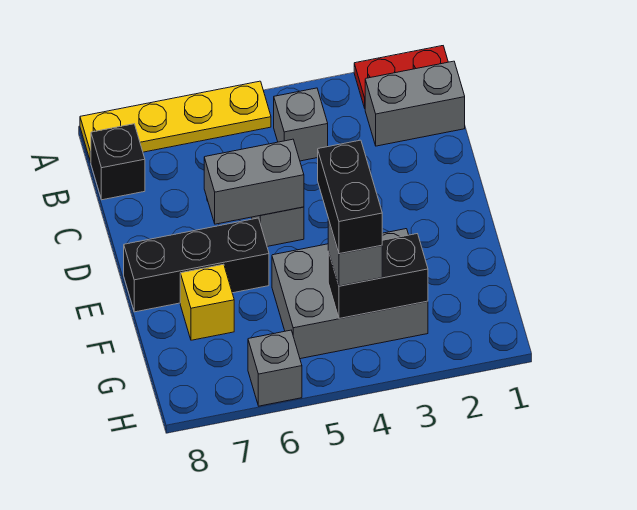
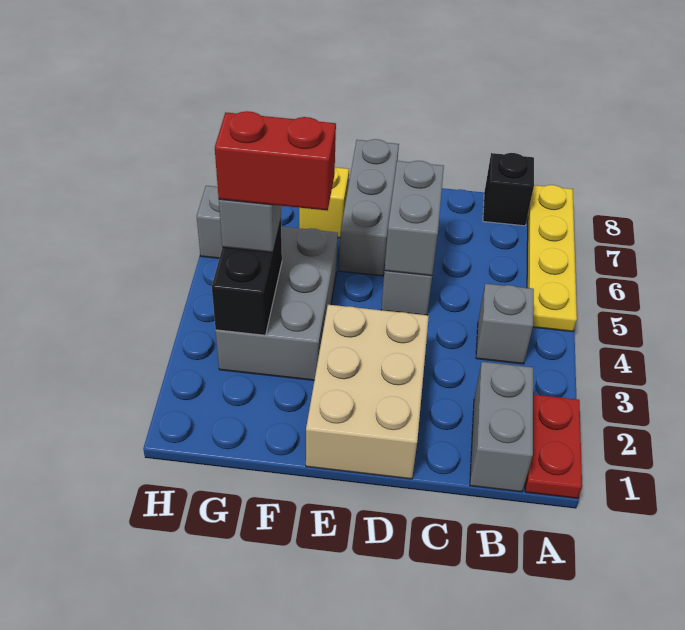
none -> tan brick D1:E3 level 1
black brick E6:E8 level 1 -> grey brick E6:E8 level 1
black brick F4:G4 level 4 -> red brick F4:G4 level 4

